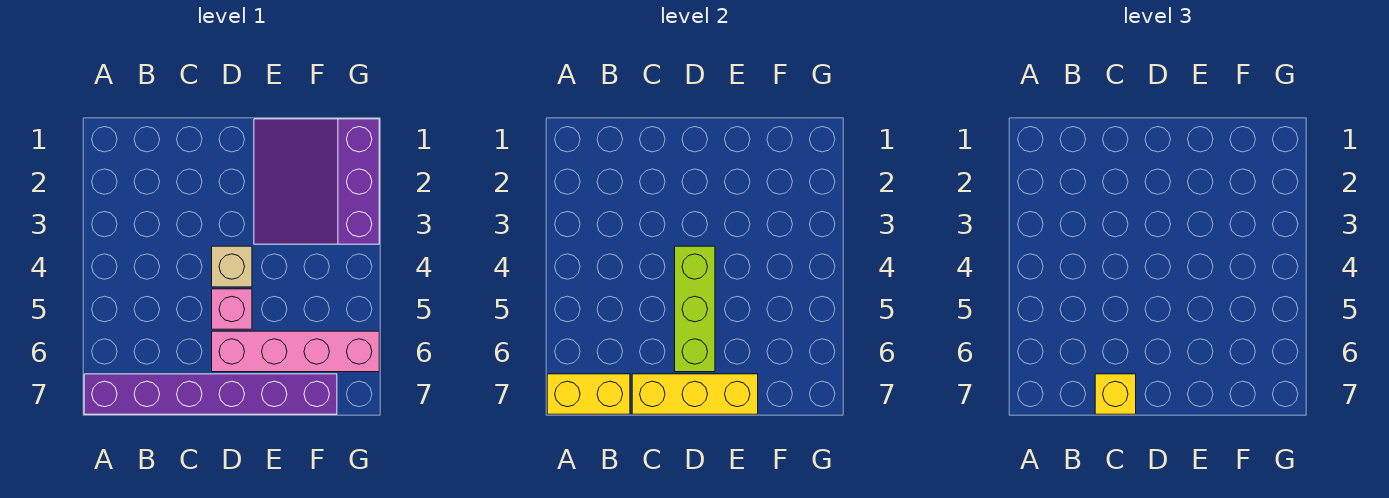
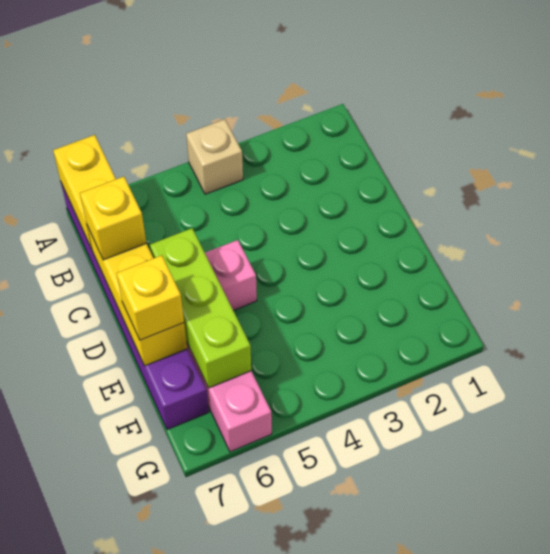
tan brick D4 level 1 -> tan brick A4 level 1
lime brick D4:D6 level 2 -> lime brick D6:F6 level 2
purple slope E1:G3 level 1 top G -> none
none -> yellow brick E7 level 3

